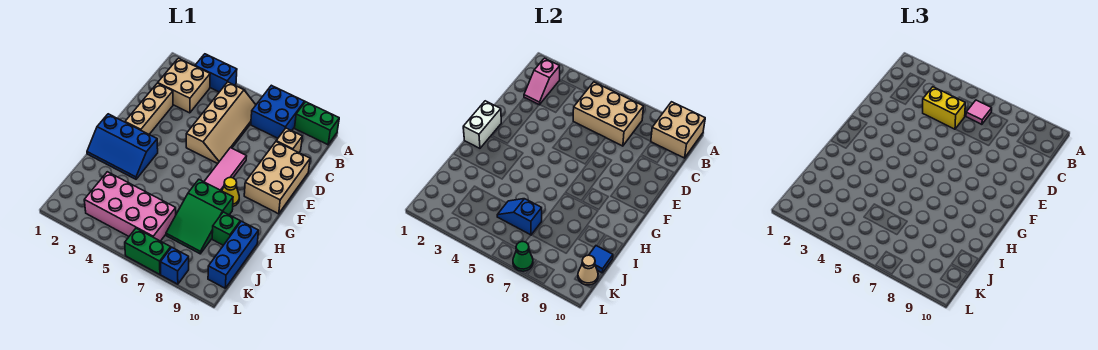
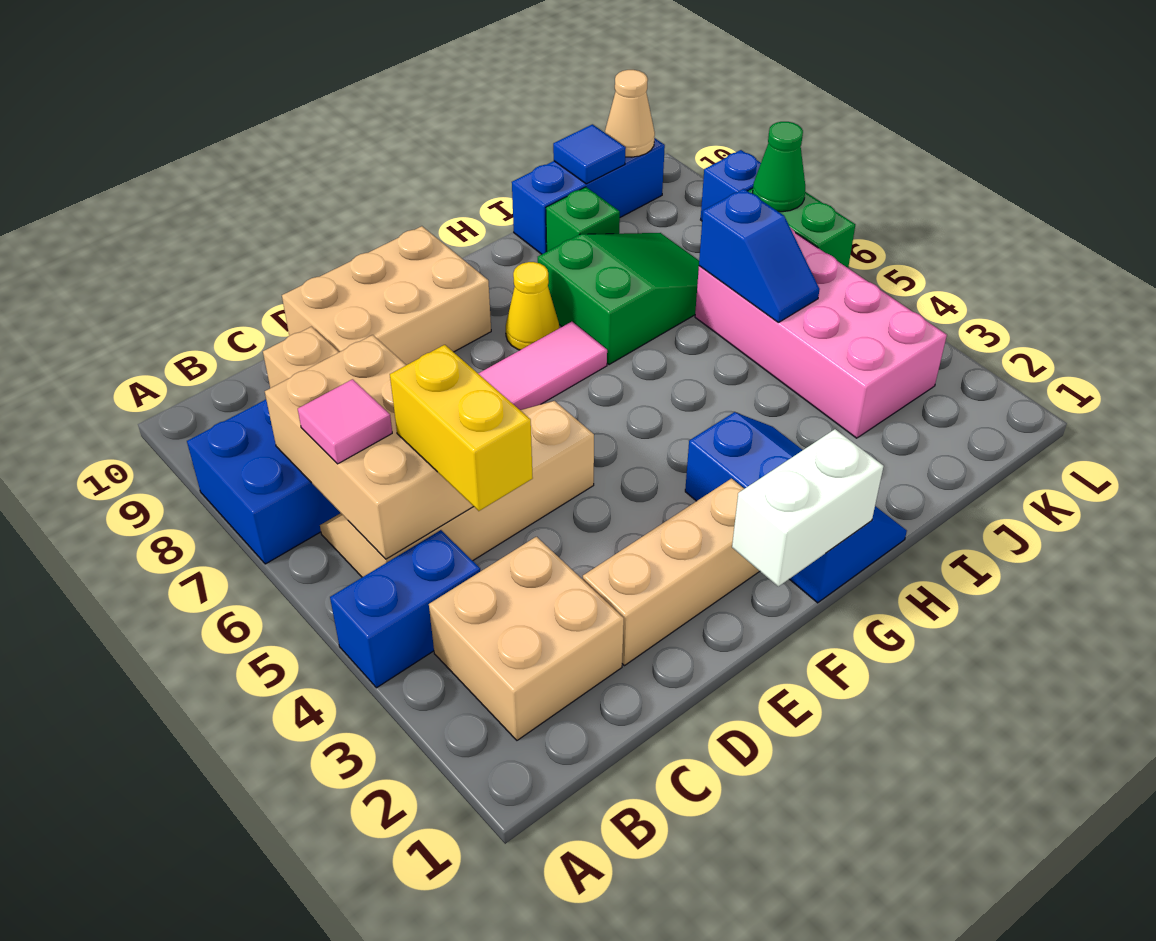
blue brick A3:A4 level 1 -> blue brick A4:B4 level 1
green brick A9:A10 level 1 -> none
tan brick A9:B10 level 2 -> none
pink slope B2:C2 level 2 top B -> none

